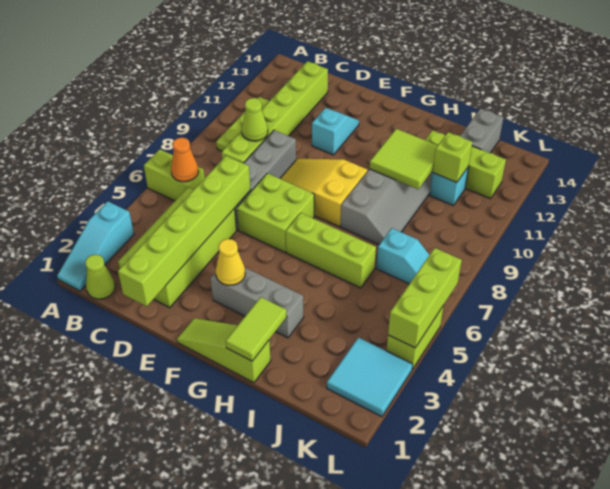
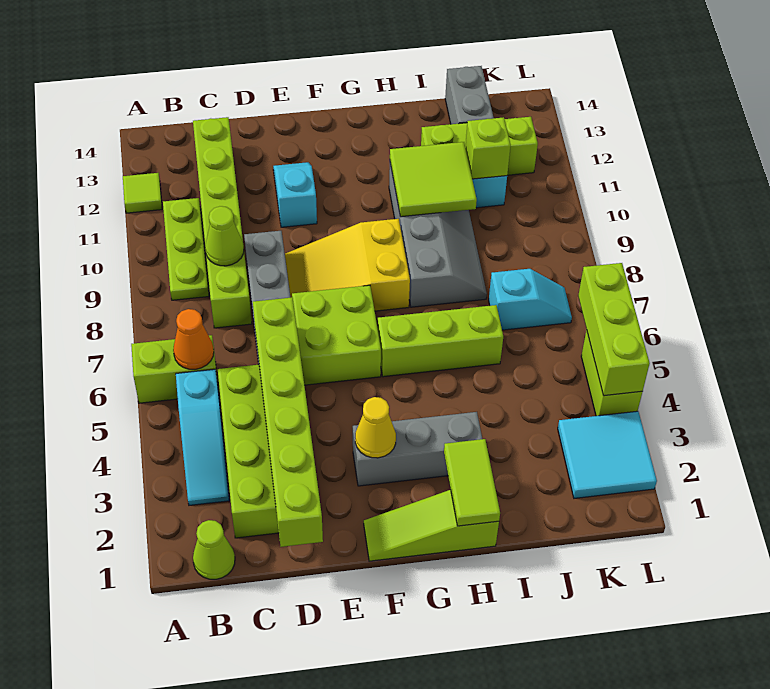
cyan slope A1:A3 level 1 top 3 -> cyan slope B3:B5 level 1 top 5
none -> lime tile A12 level 1

